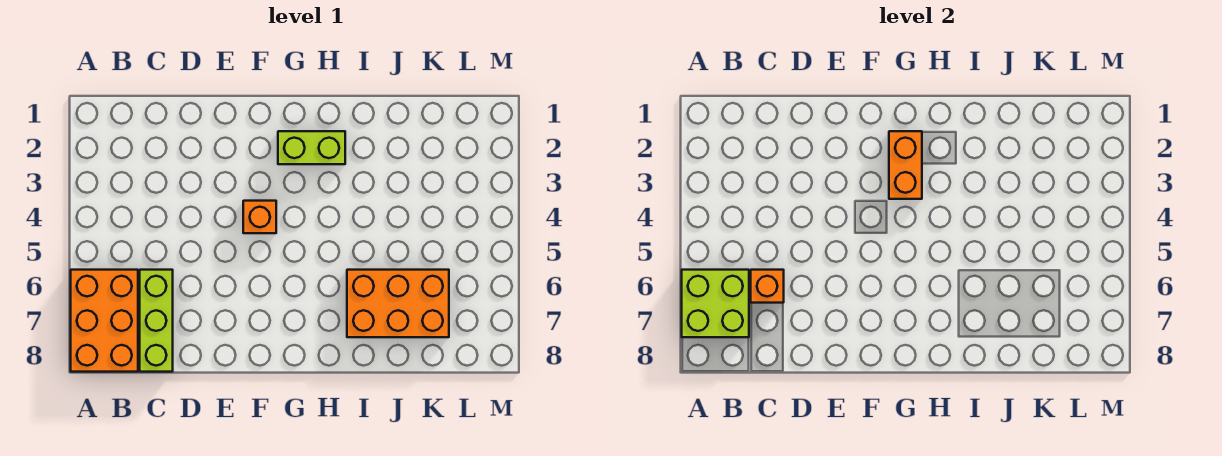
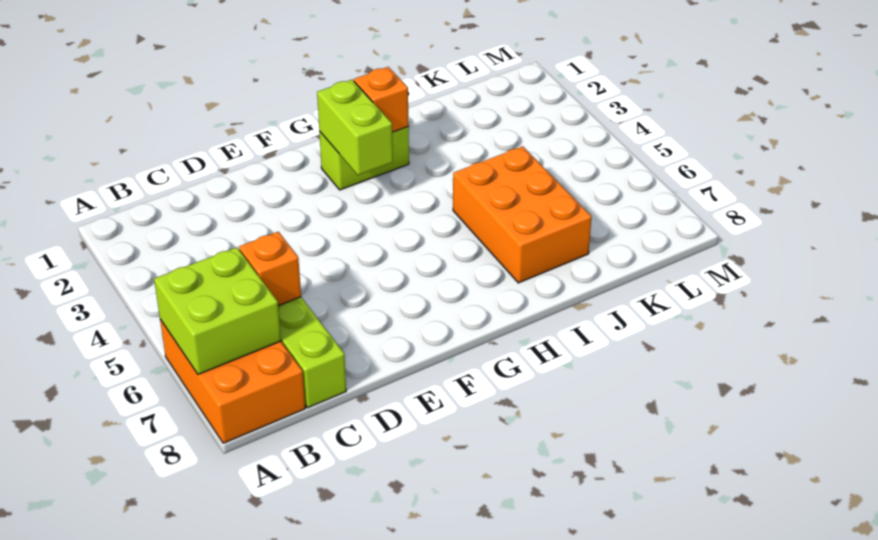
orange brick F4 level 1 -> orange brick H2 level 2
orange brick G2:G3 level 2 -> lime brick G2:G3 level 2
orange brick I6:K7 level 1 -> orange brick I5:J7 level 1

